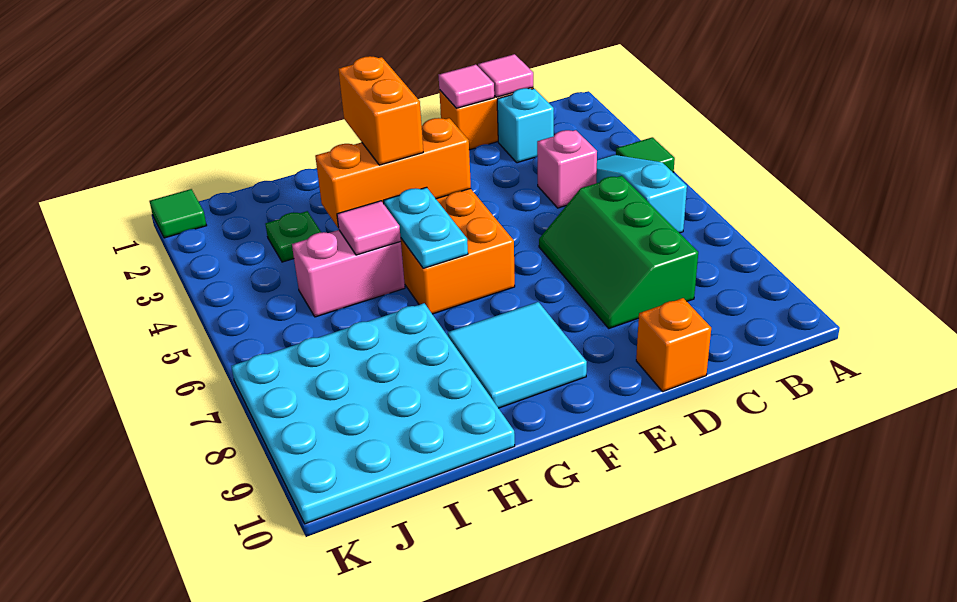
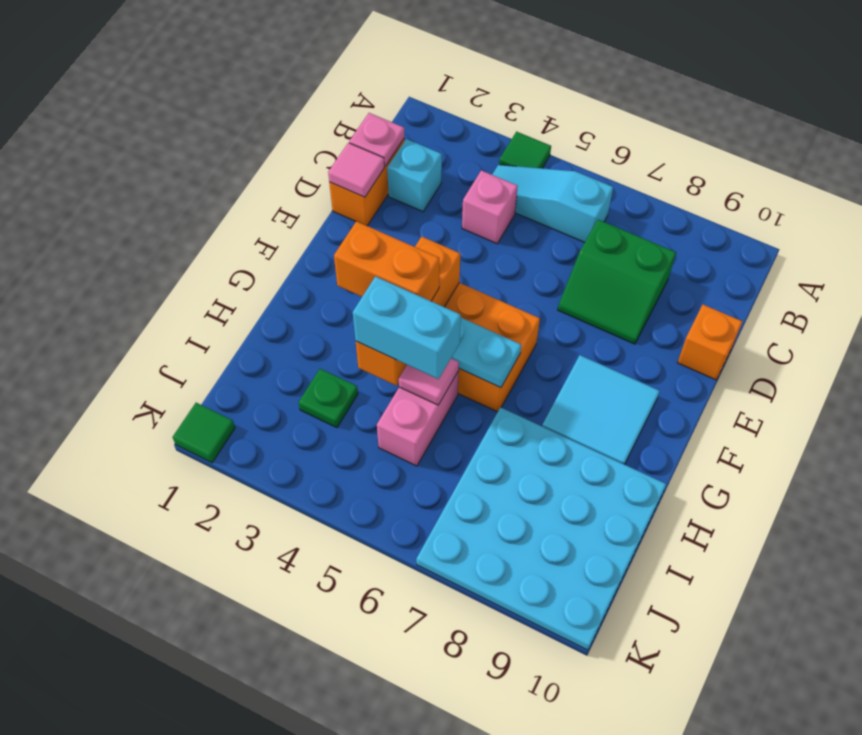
pink tile C1 level 2 -> pink plate C1 level 2
green slope C6:D8 level 1 top C -> green slope C7:D8 level 1 top C
none -> cyan brick H4:H5 level 3

